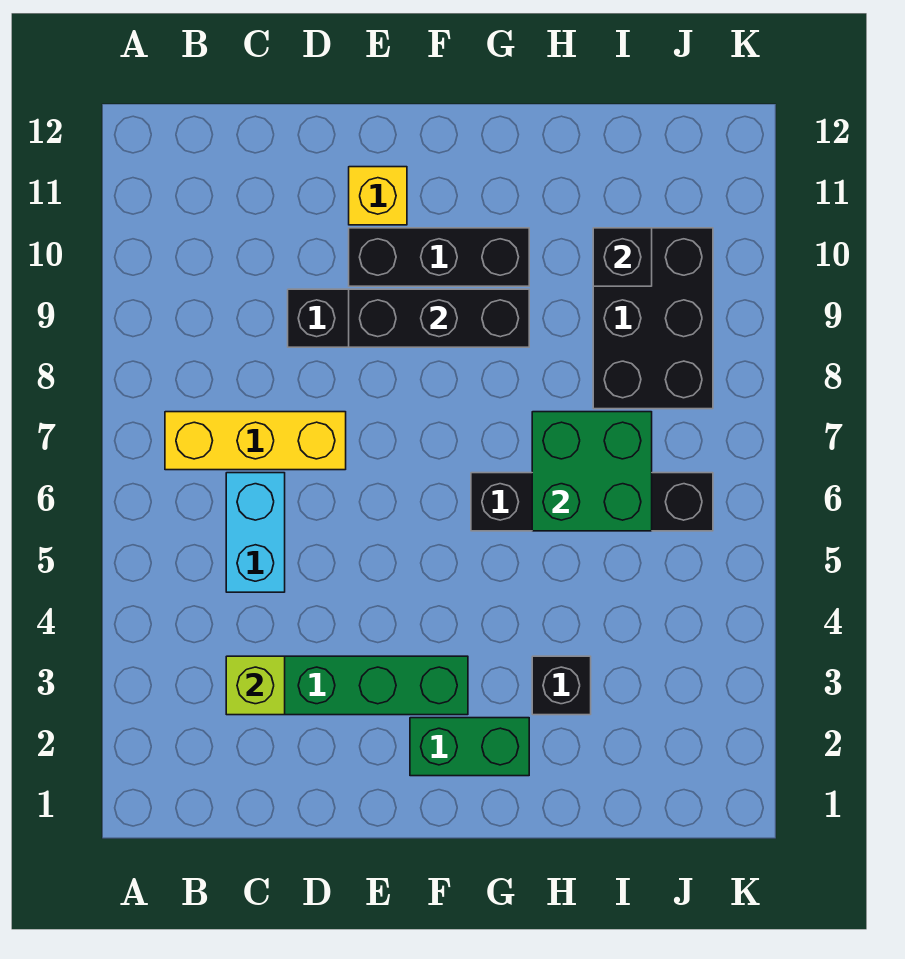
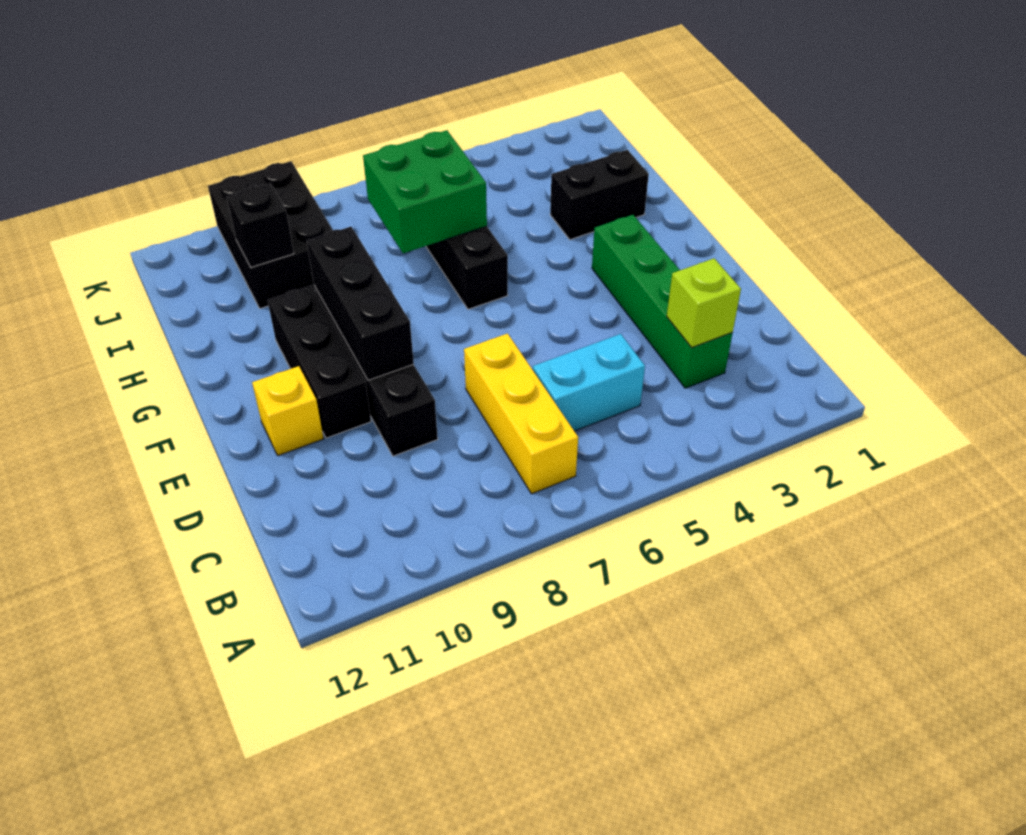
green brick F2:G2 level 1 -> none
black brick H3 level 1 -> black brick H2:H3 level 1
black brick I8:J10 level 1 -> black brick I9:K10 level 1

